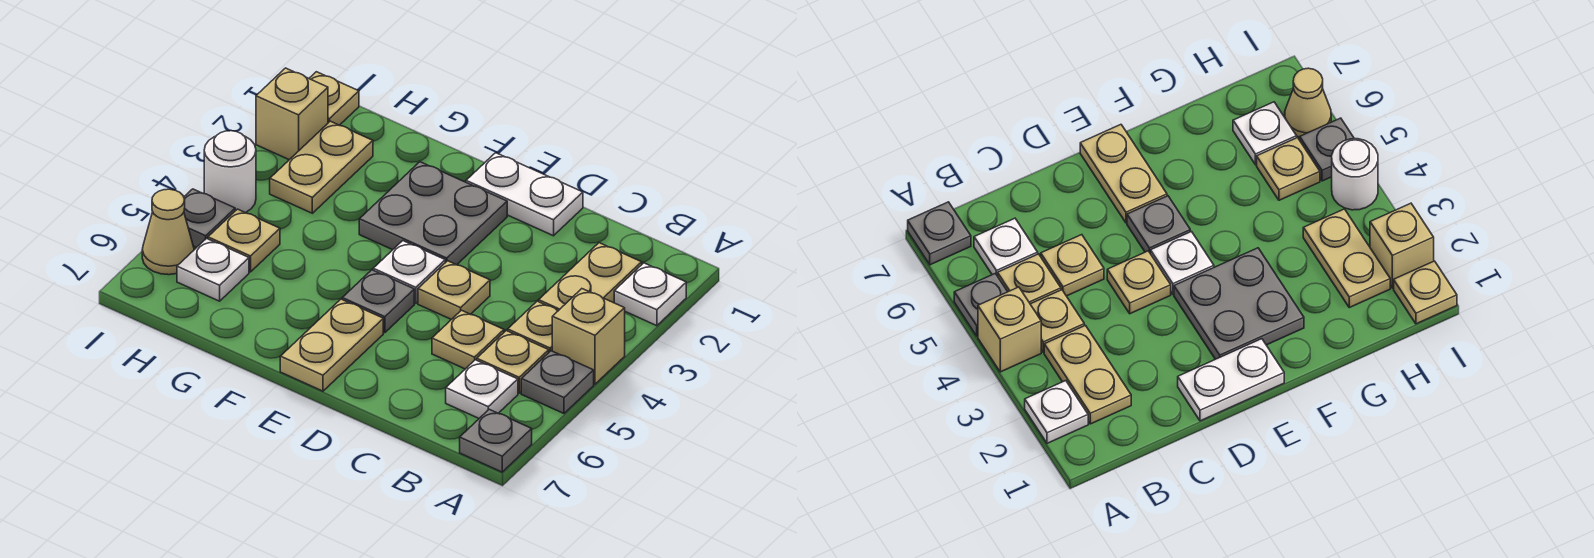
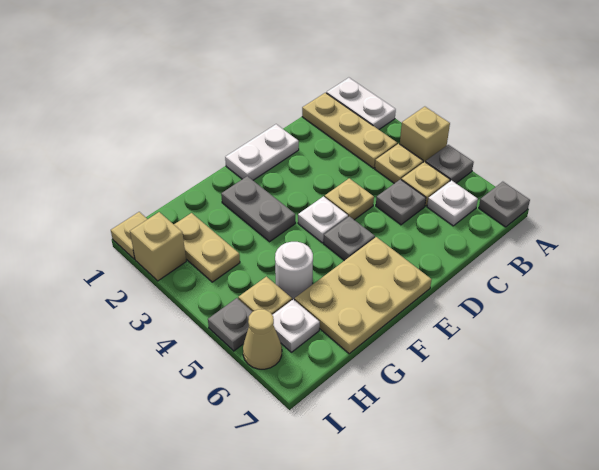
white plate A2 level 1 -> white plate A1:A2 level 1
tan plate B2:B3 level 1 -> tan plate B1:B3 level 1
tan plate C5 level 1 -> grey plate C5 level 1
grey plate E2:F3 level 1 -> grey plate F2:F3 level 1
tan plate E6:E7 level 1 -> tan plate E6:G7 level 1
white round brick I4 level 1 -> white round brick G5 level 1

